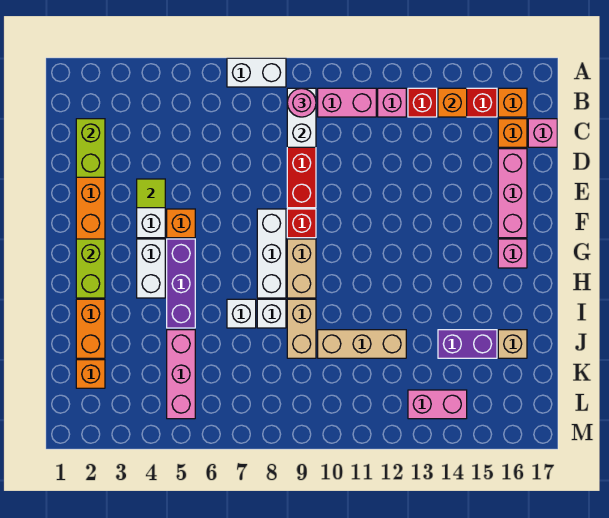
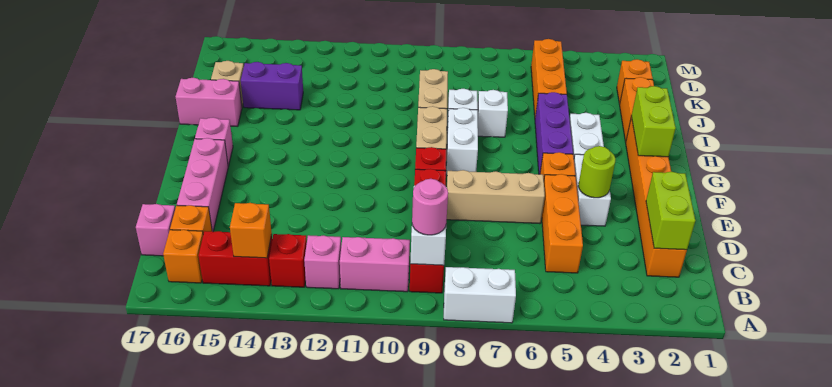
none -> orange brick C5:E5 level 1
lime tile E4 level 2 -> lime round brick E4 level 2
white brick F8:H8 level 1 -> white brick G8:H8 level 1
pink brick J5:L5 level 1 -> orange brick J5:L5 level 1
tan brick J10:J12 level 1 -> tan brick E6:E8 level 1
pink brick L13:L14 level 1 -> pink brick I16:I17 level 1

